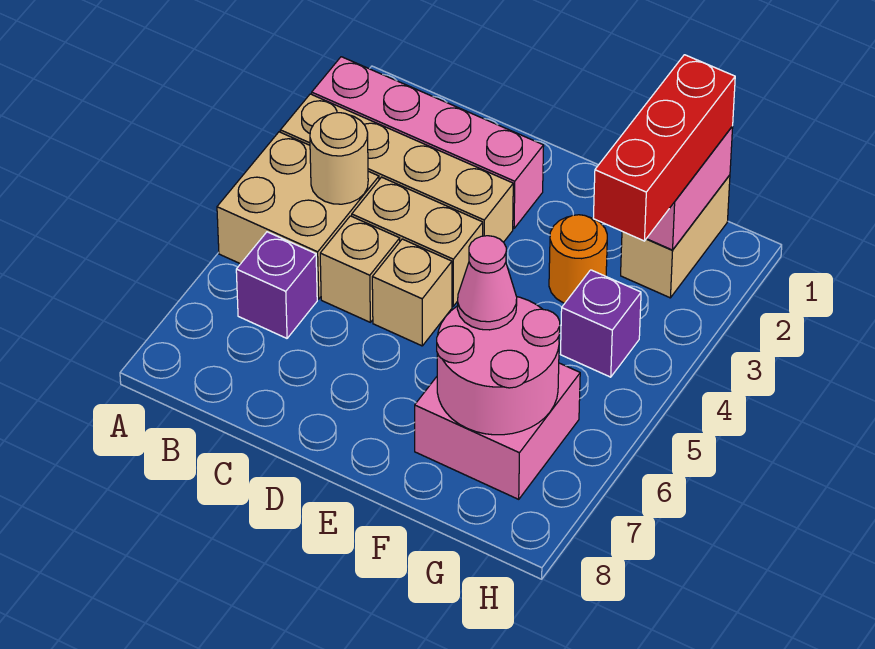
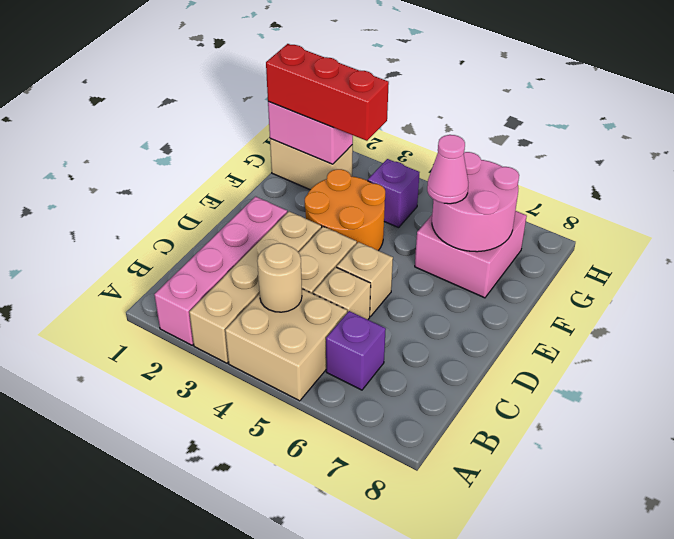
orange round brick F3 level 1 -> orange round brick E3:F4 level 1

